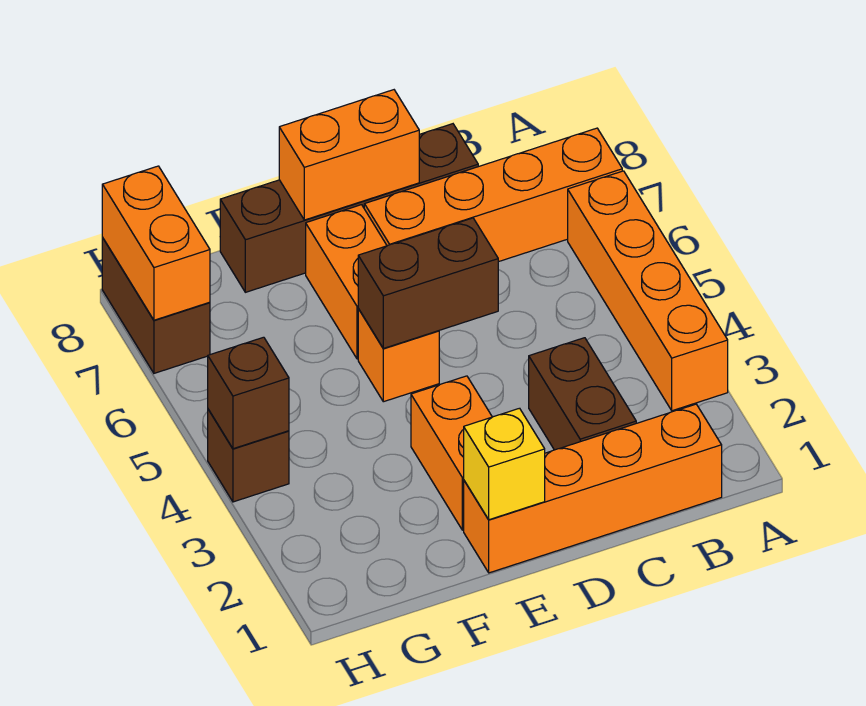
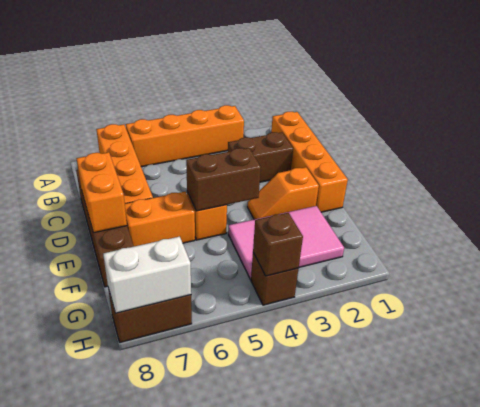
brown brick D5:E5 level 2 -> brown brick E4:E5 level 2
yellow brick E1 level 2 -> none
orange brick E2:E3 level 1 -> orange slope E2:E3 level 1 top 2
none -> pink tile F2:G4 level 1
orange brick H7:H8 level 2 -> white brick H7:H8 level 2

